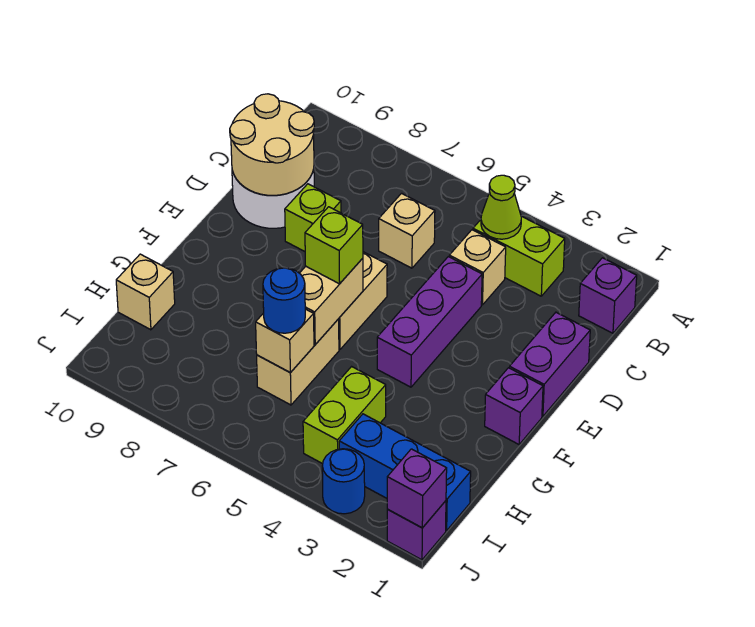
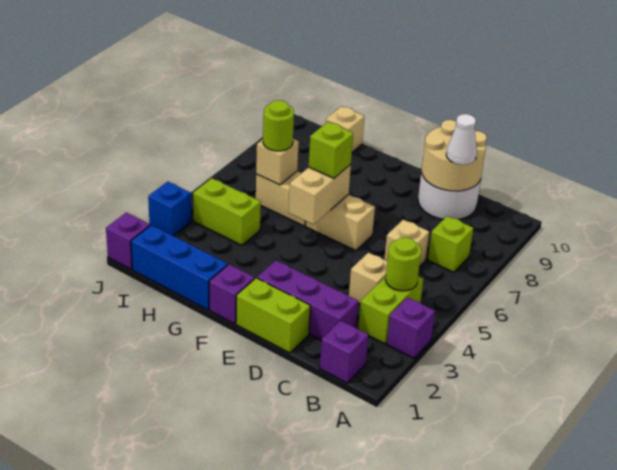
lime cone B4 level 2 -> lime round brick B4 level 2
none -> white cone C9 level 3
purple brick D1:E1 level 1 -> lime brick D1:E1 level 1
purple brick D4:F4 level 1 -> purple brick C2:E2 level 1
lime brick D8 level 1 -> lime brick B7 level 1
tan brick F6:G6 level 2 -> tan brick F5:F6 level 2
blue round brick H6 level 3 -> lime round brick H6 level 3
blue brick I1:I3 level 1 -> blue brick G1:I1 level 1
purple brick J1 level 2 -> purple brick A3 level 1
blue round brick J3 level 1 -> blue brick J3 level 1

